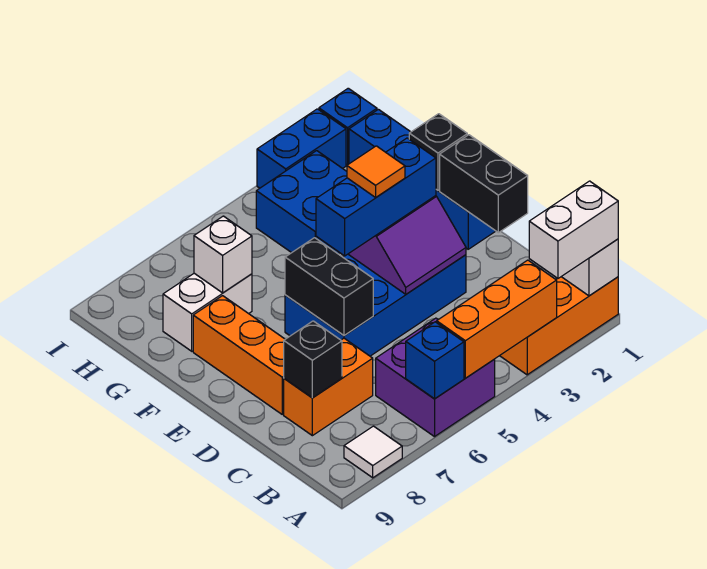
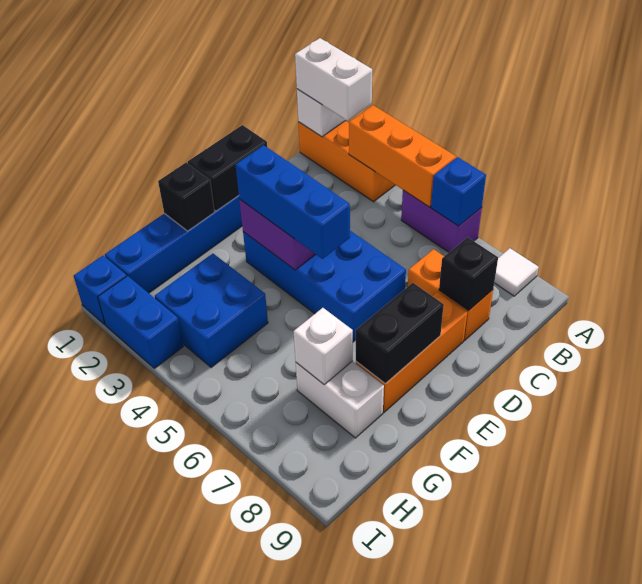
purple brick A5:B6 level 1 -> purple brick A5:A6 level 1
black brick D6:E6 level 2 -> black brick E8:F8 level 2
orange tile E4 level 4 -> none

